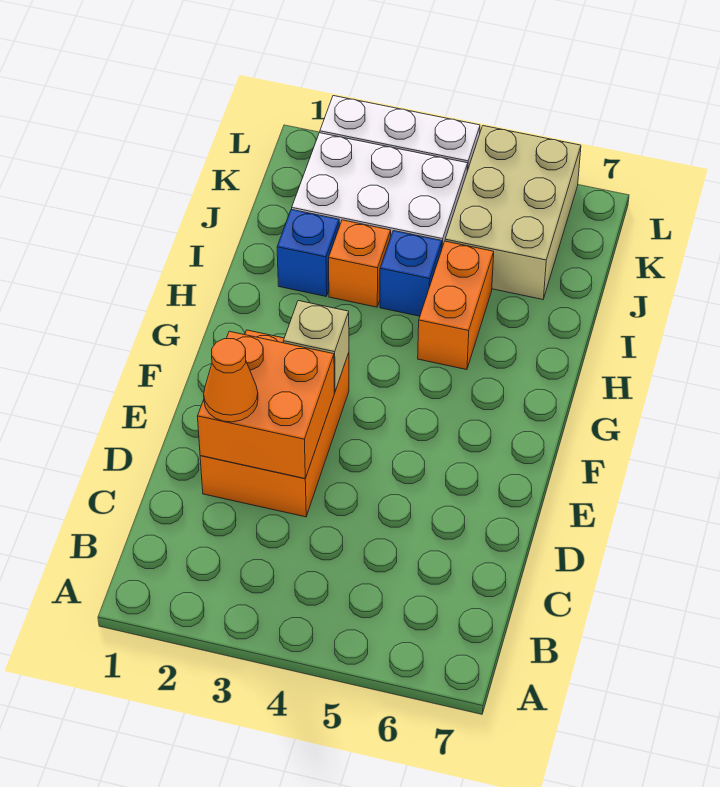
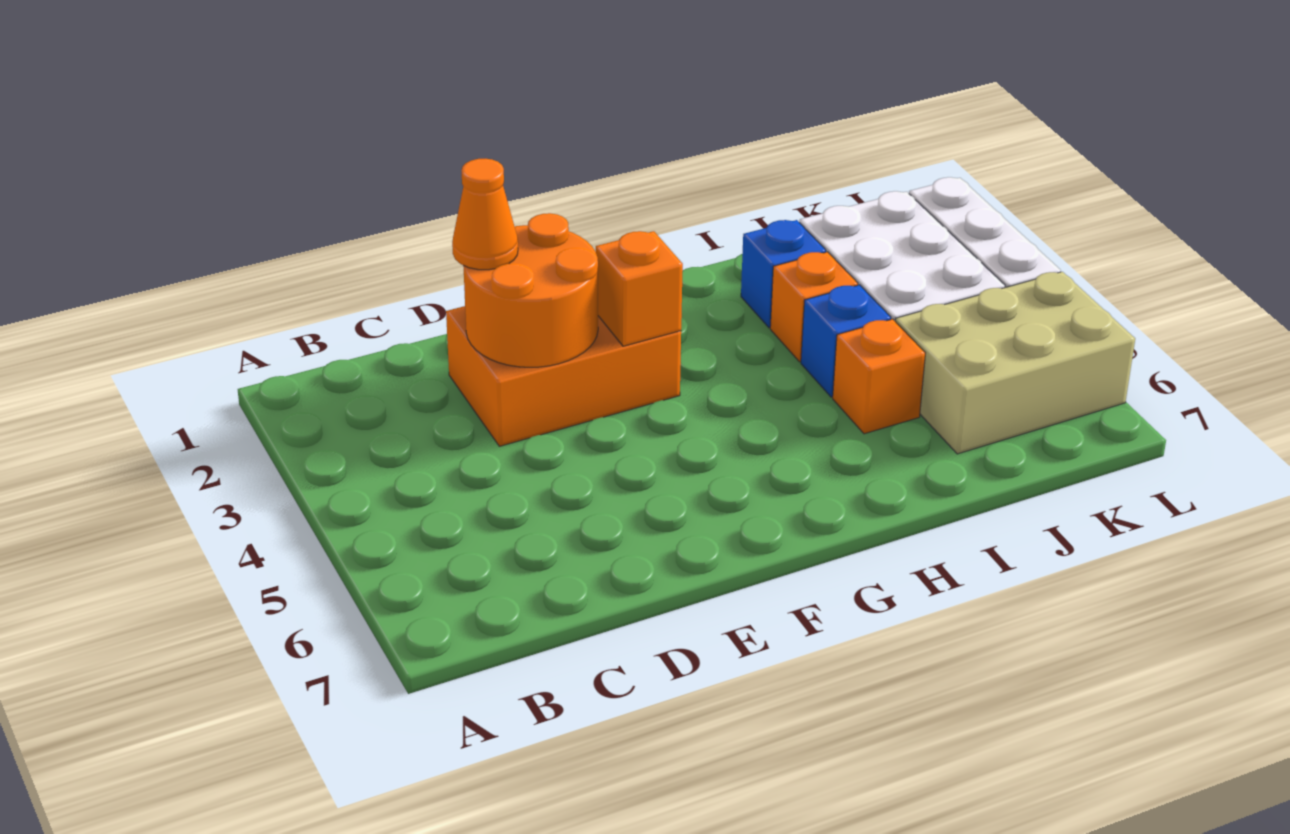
orange brick D2:E3 level 2 -> orange round brick D2:E3 level 2
tan brick F3 level 2 -> orange brick F3 level 2
orange brick H5:I5 level 1 -> orange brick I5 level 1

